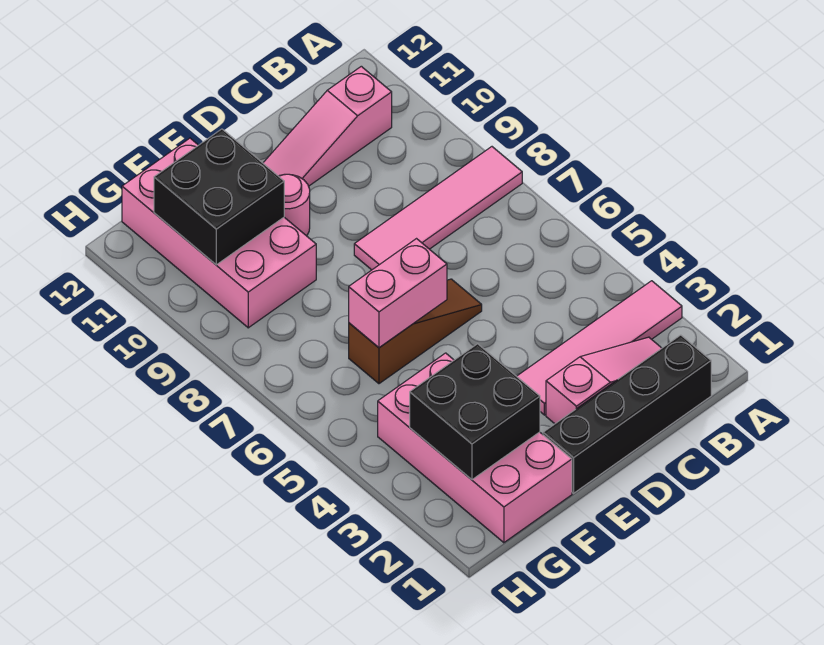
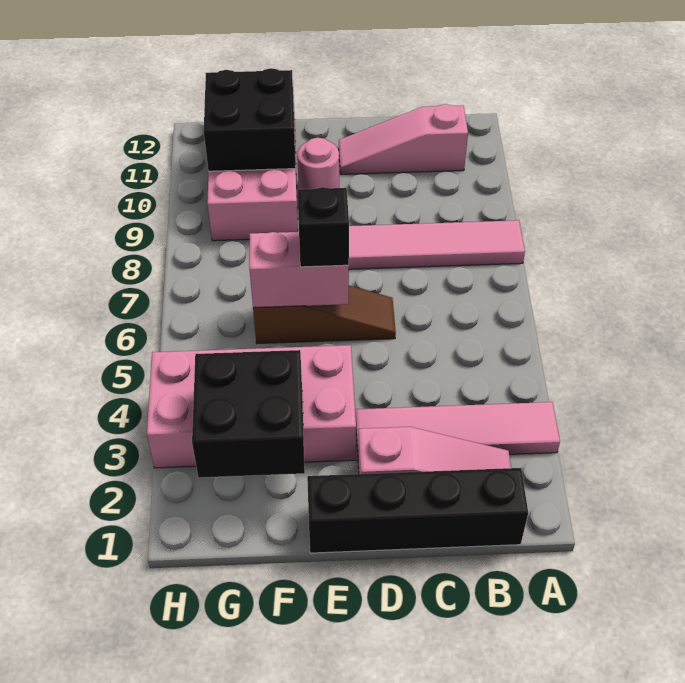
none -> black brick E6 level 3
pink brick F1:G4 level 1 -> pink brick E3:H4 level 1

